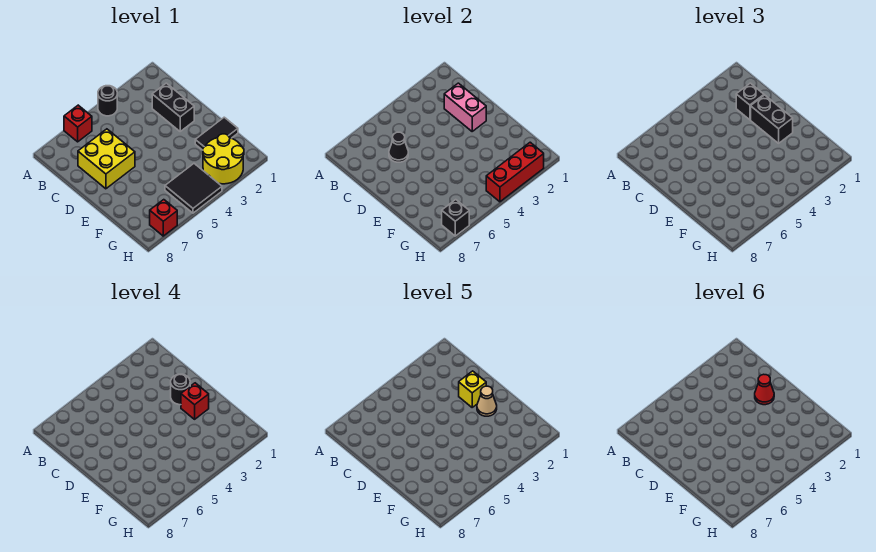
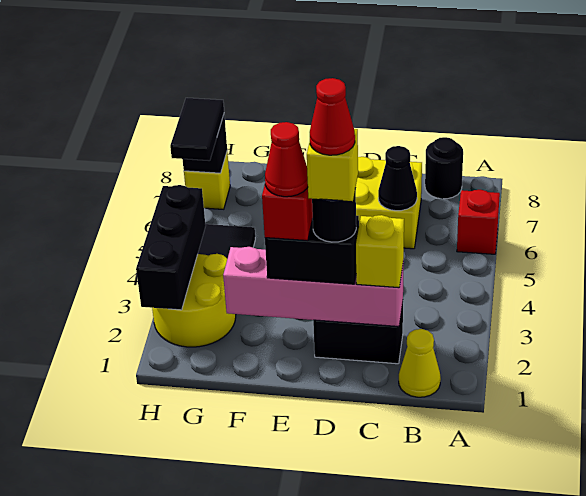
black round brick A4 level 1 -> black round brick B8 level 1
none -> yellow cone B1 level 1
pink brick C2:D2 level 2 -> pink brick C2:F2 level 2
black brick C2 level 3 -> yellow brick C2 level 3
tan cone E2 level 5 -> red cone E2 level 5
black tile F1:F2 level 1 -> black tile H6:H7 level 3
red brick H2:H4 level 2 -> black brick H2:H4 level 2
red brick H7 level 1 -> yellow brick H7 level 1

